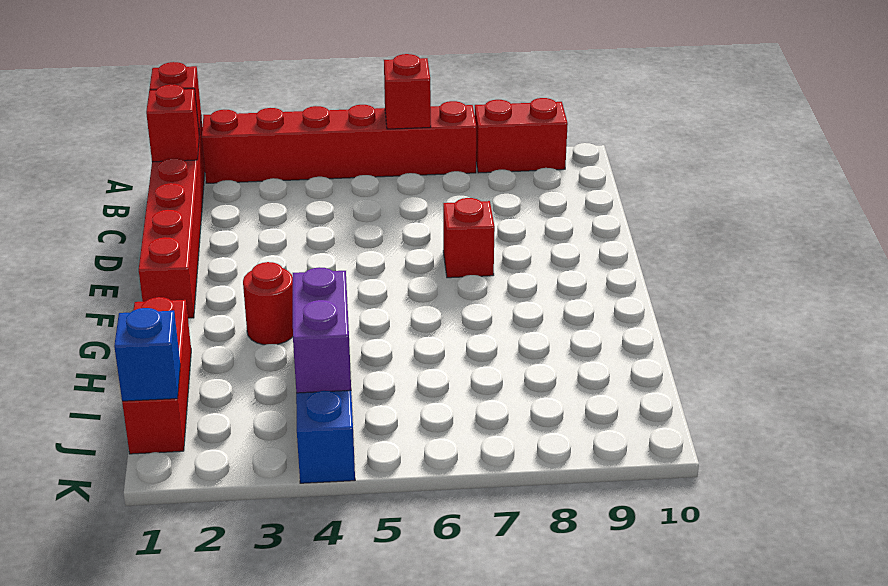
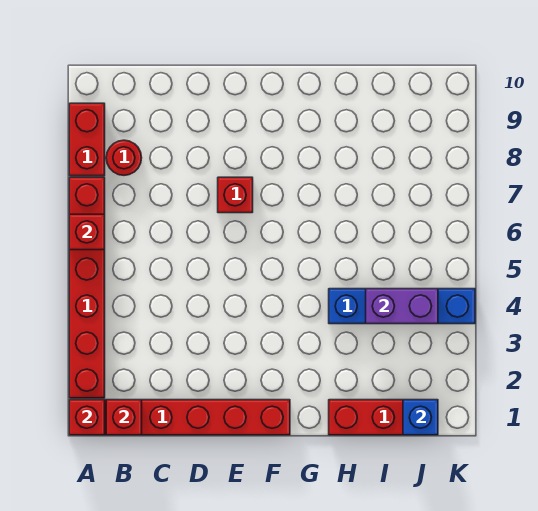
red round brick G3 level 1 -> red round brick B8 level 1

